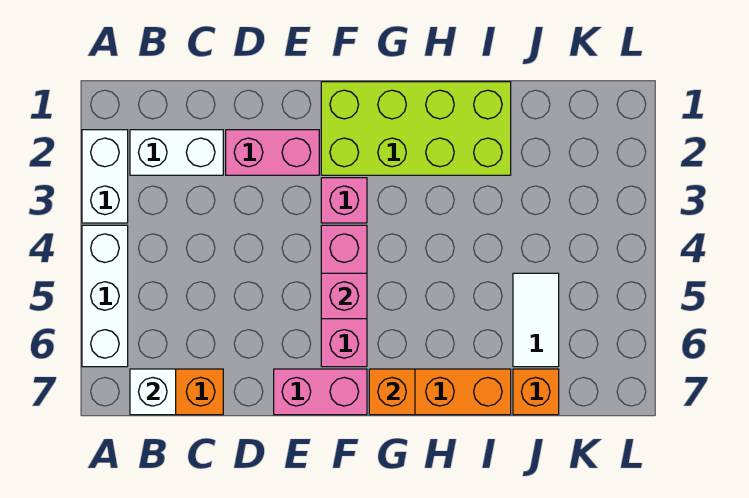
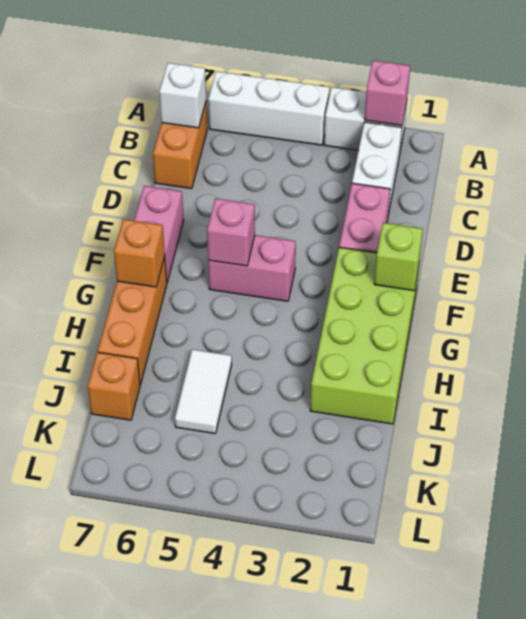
none -> lime brick F1 level 2
pink brick F3 level 1 -> pink brick A2 level 2
pink brick F4:F6 level 1 -> pink brick F4:F5 level 1
white tile J5:J6 level 1 -> white tile I5:J5 level 1

